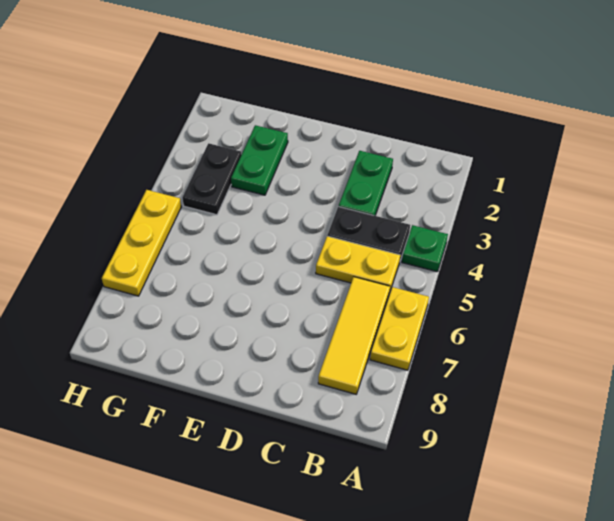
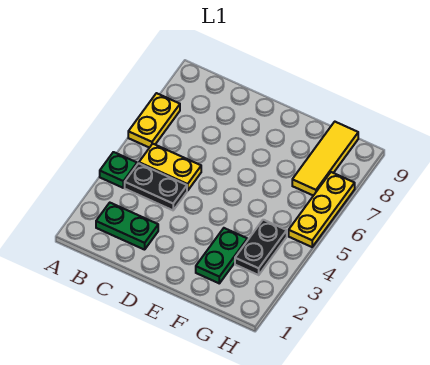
yellow tile B6:B8 level 1 -> yellow tile G7:G9 level 1
green plate C2:C3 level 1 -> green plate B2:C2 level 1

